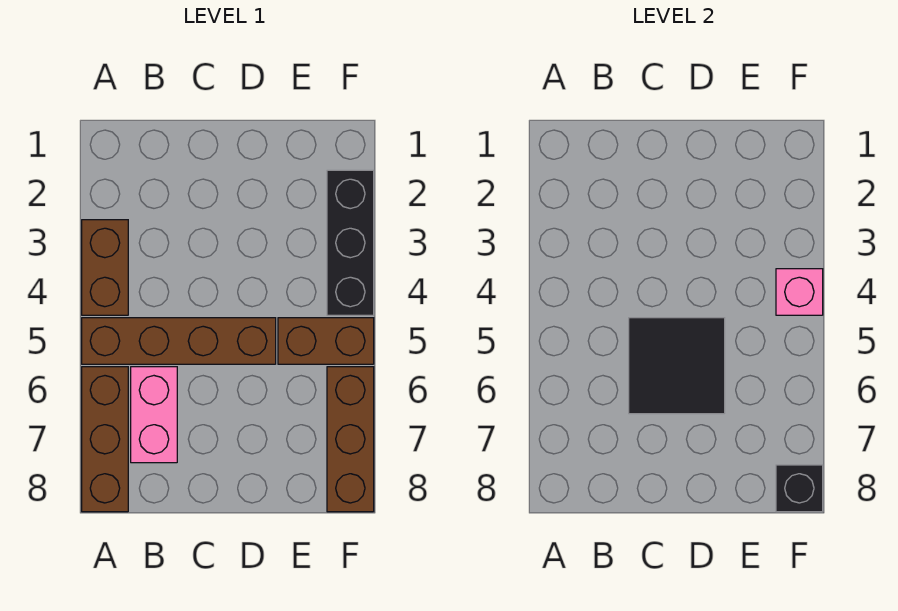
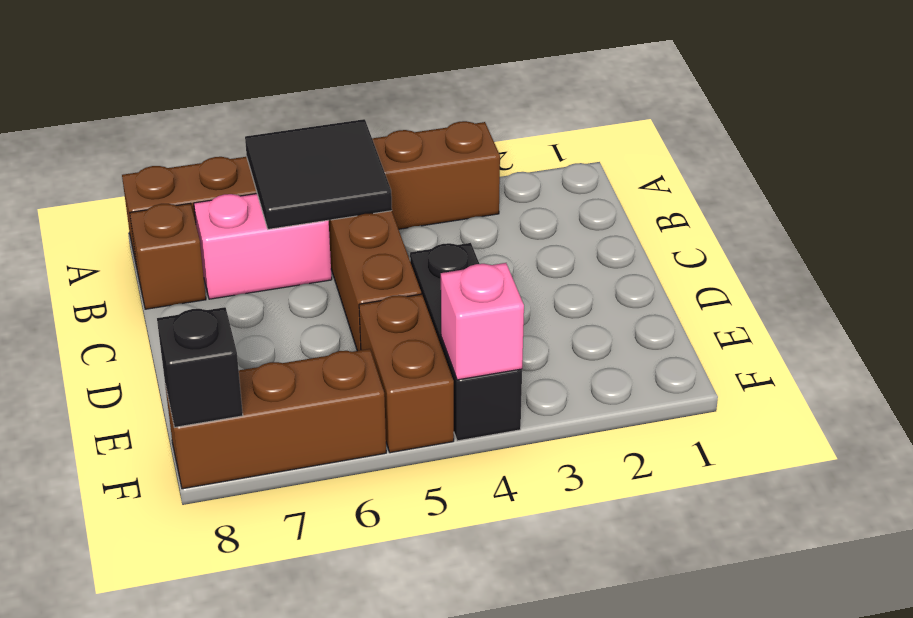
none -> brown brick B8 level 1
black tile C5:D6 level 2 -> black tile A5:B6 level 2
black brick F2:F4 level 1 -> black brick D4:F4 level 1

